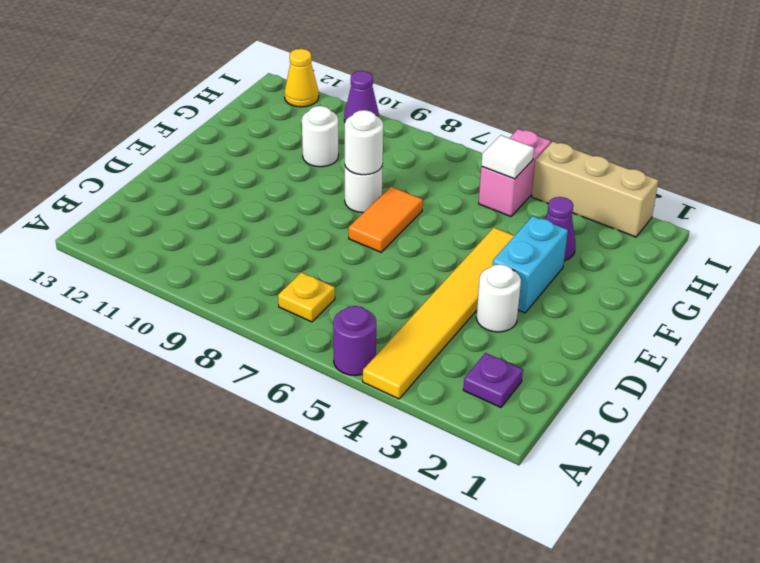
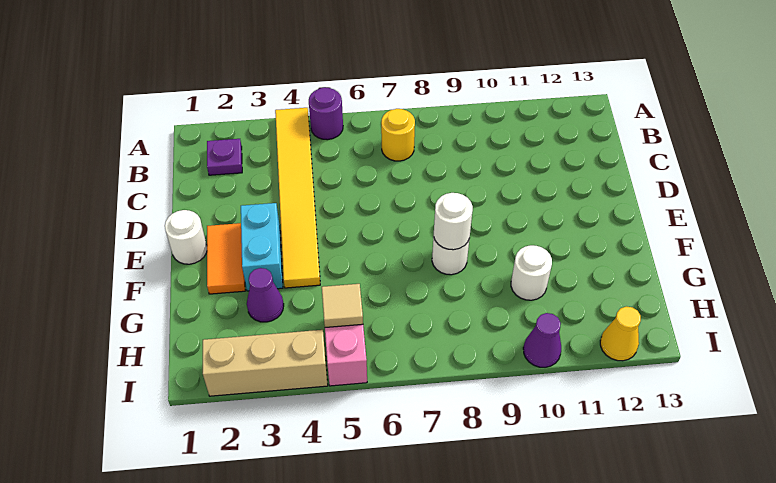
yellow plate B7 level 1 -> yellow round brick B7 level 1
white round brick D3 level 1 -> white round brick E1 level 1
orange tile E7:F7 level 1 -> orange tile E2:F2 level 1
white tile H5 level 2 -> tan tile H5 level 2

